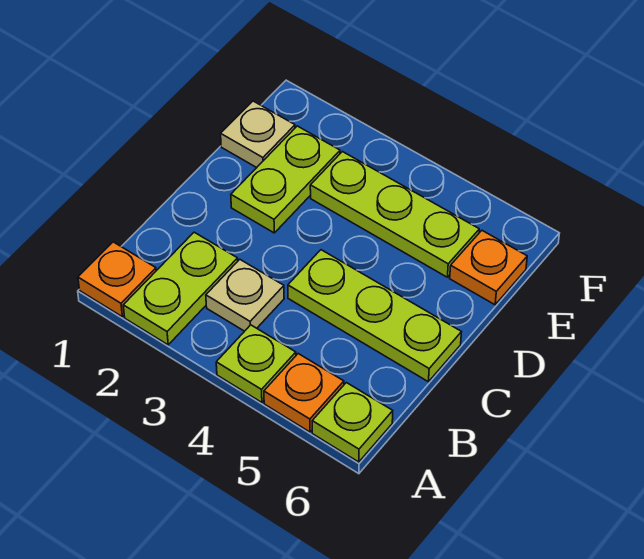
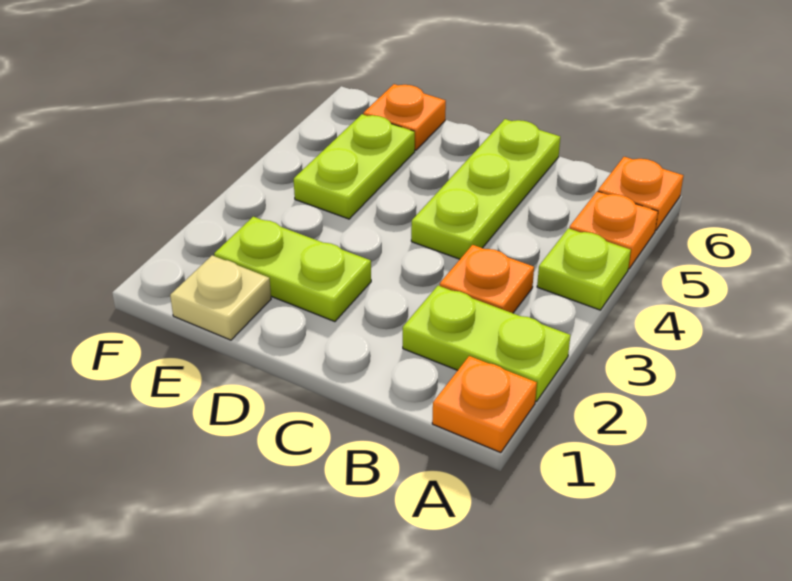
lime plate A6 level 1 -> orange plate A6 level 1
tan plate B3 level 1 -> orange plate B3 level 1
lime plate E3:E5 level 1 -> lime plate E4:E5 level 1

